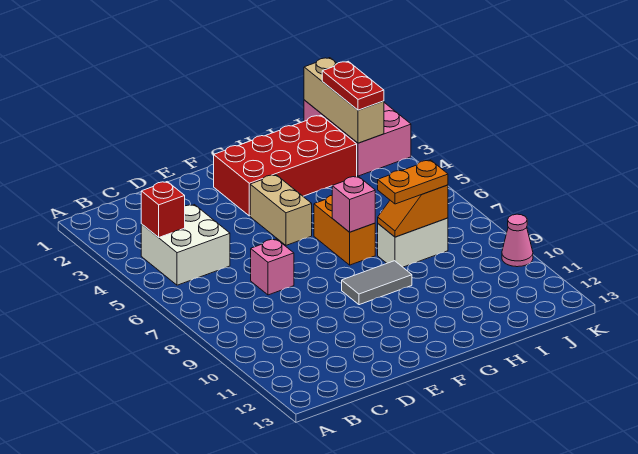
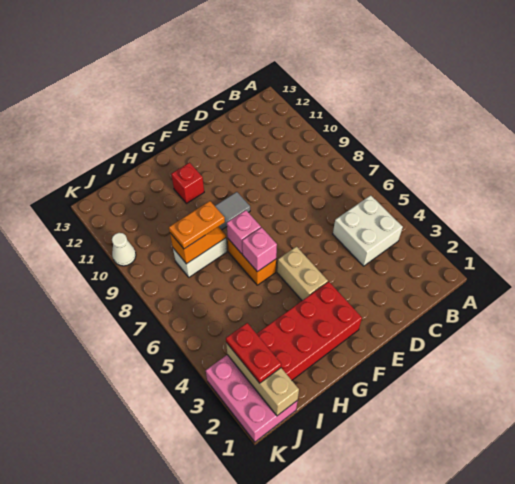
red brick B4 level 2 -> red brick G11 level 1
pink brick D7 level 1 -> pink brick G6 level 2
pink cone K10 level 1 -> white cone K10 level 1

